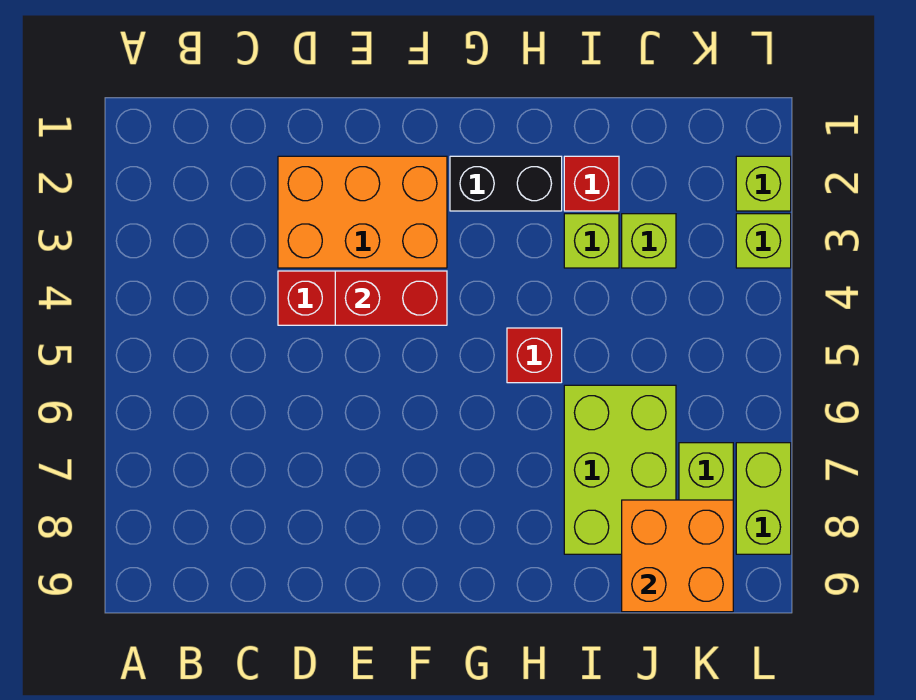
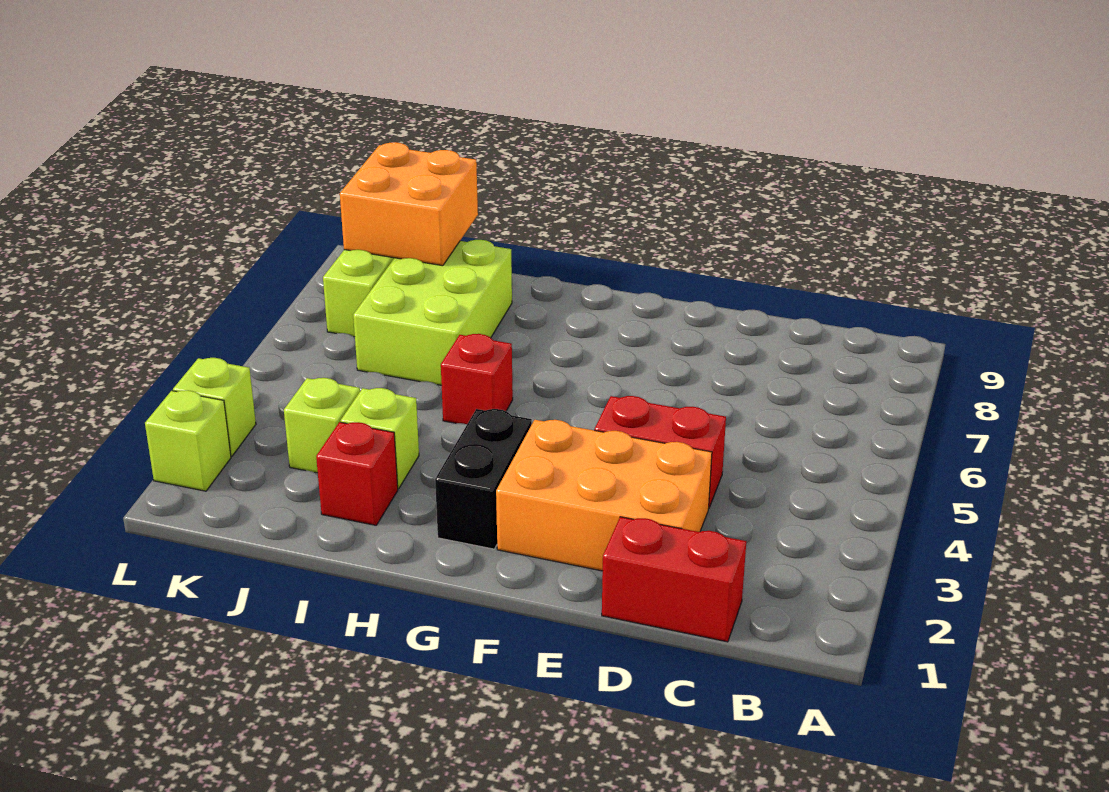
red brick E4:F4 level 2 -> red brick C1:D1 level 1
black brick G2:H2 level 1 -> black brick G2:G3 level 1
lime brick L7:L8 level 1 -> none

